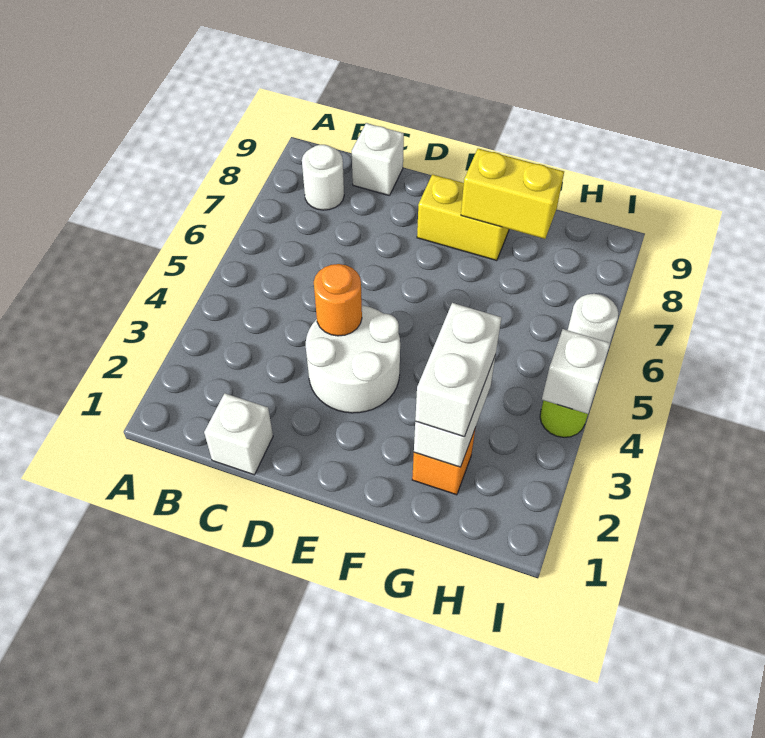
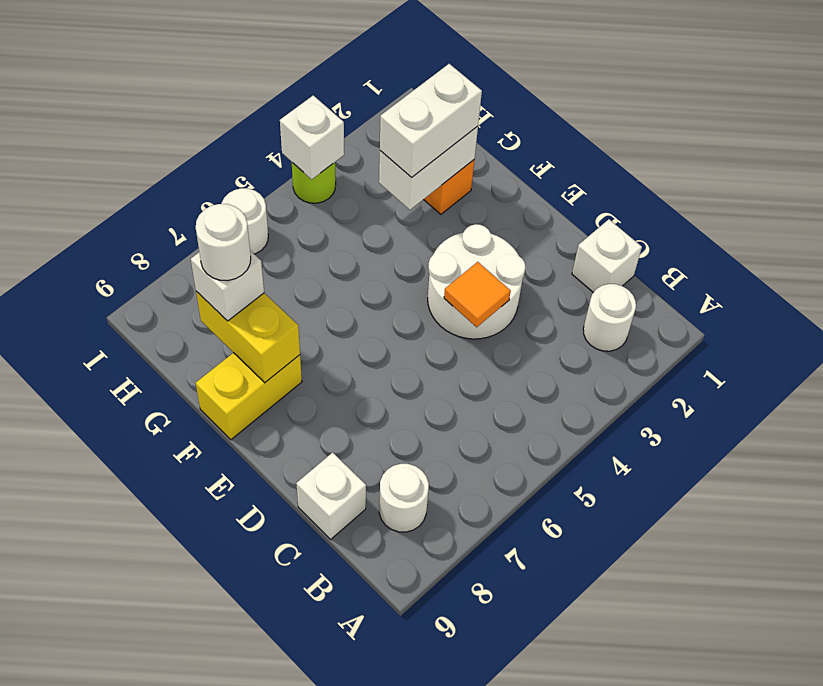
none -> white round brick B2 level 1
orange round brick D4 level 2 -> orange tile D4 level 2
yellow brick E8:F8 level 1 -> yellow brick F8:F9 level 1
none -> white brick G8 level 3
none -> white round brick G8 level 4

